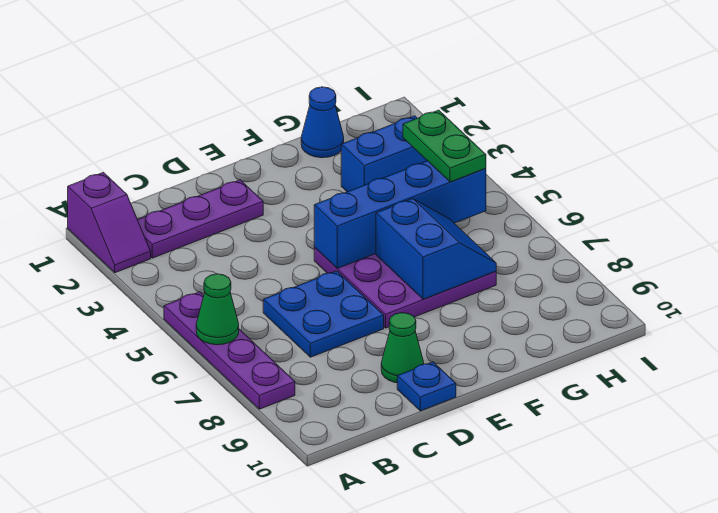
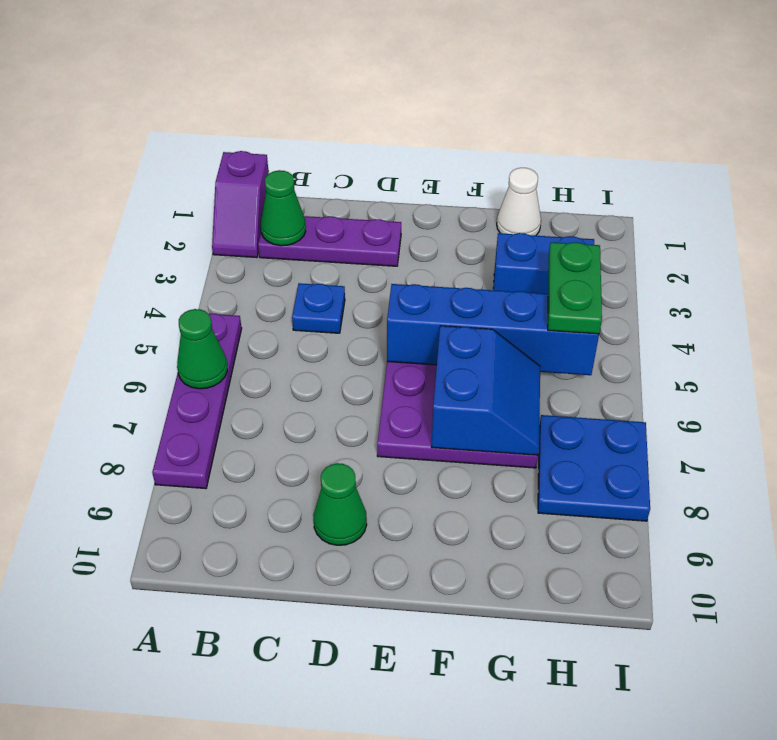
none -> green cone B2 level 2
blue plate C6:D7 level 1 -> blue plate H7:I8 level 1
blue plate D10 level 1 -> blue plate C4 level 1
blue cone G1 level 1 -> white cone G1 level 1

